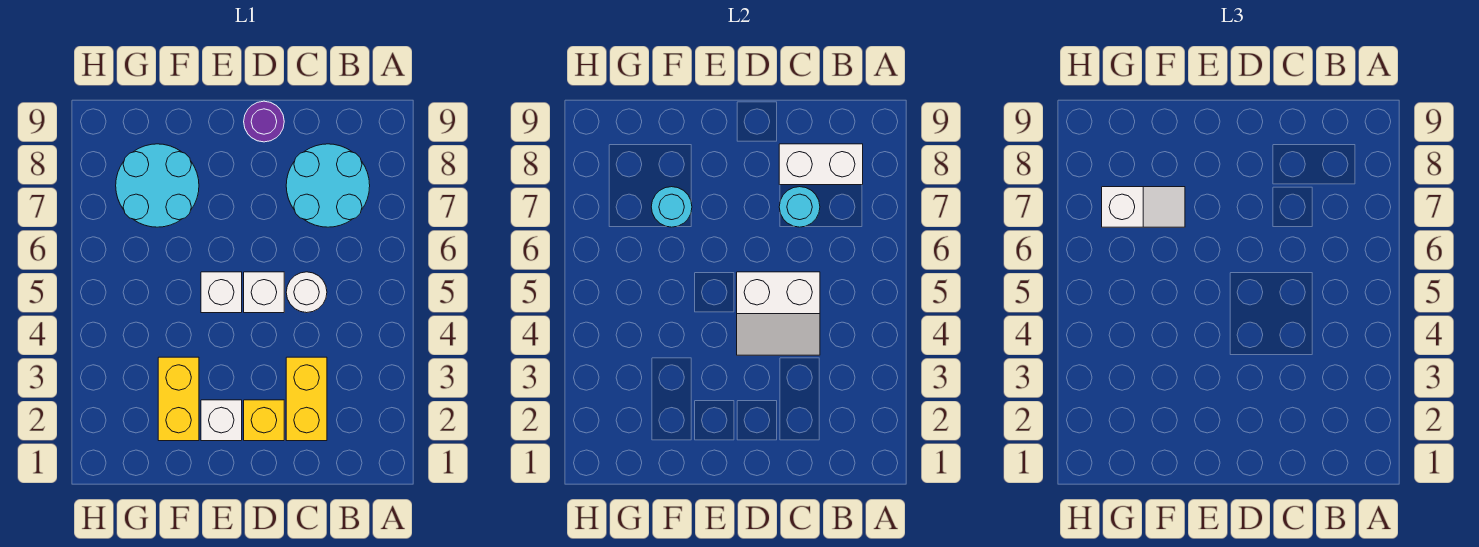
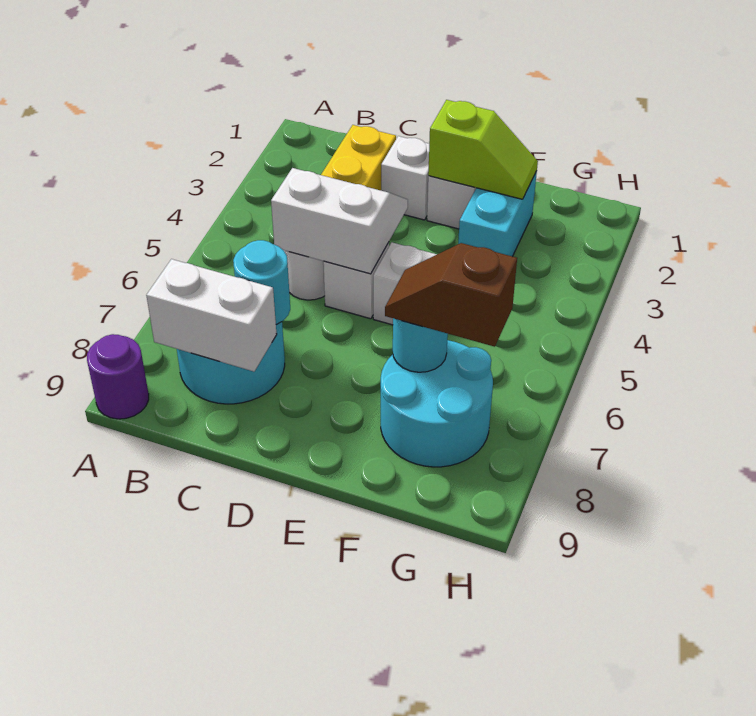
yellow brick D2 level 1 -> white brick D2 level 1
purple round brick D9 level 1 -> purple round brick A9 level 1
none -> lime slope E2:F2 level 2 top E
yellow brick F2:F3 level 1 -> cyan brick F2:F3 level 1
white slope F7:G7 level 3 top G -> brown slope F7:G7 level 3 top G

